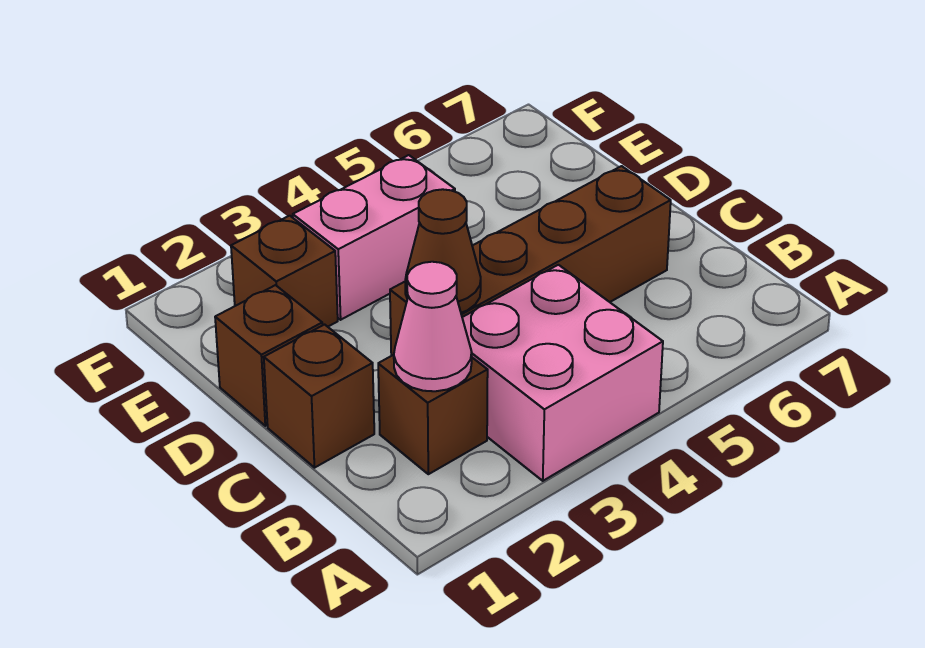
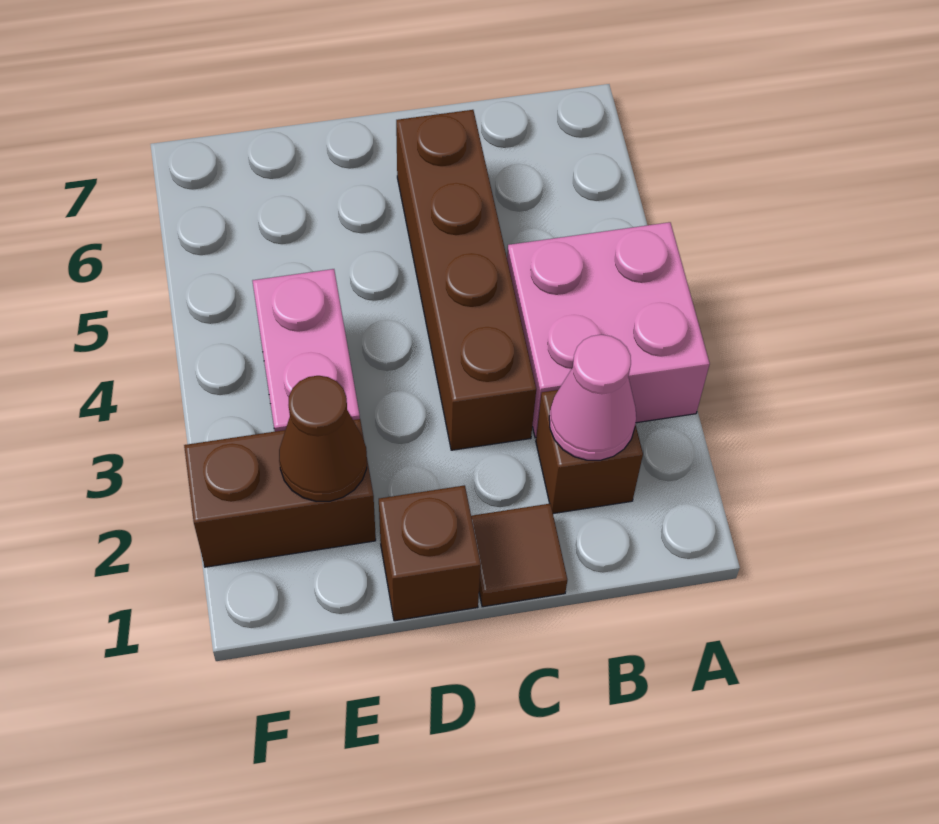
brown brick C1 level 1 -> brown tile C1 level 1
brown cone C3 level 2 -> brown cone E2 level 2
brown brick E2 level 1 -> brown brick E2:F2 level 1

